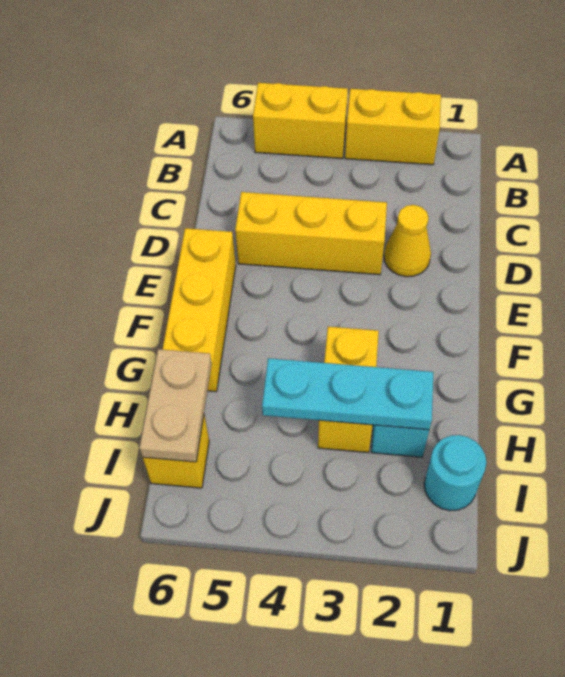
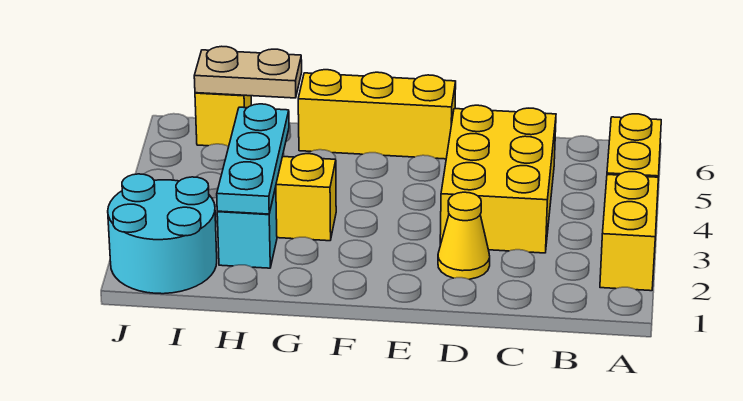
yellow brick D3:D5 level 1 -> yellow brick C3:D5 level 1
cyan round brick I1 level 1 -> cyan round brick I1:J2 level 1

